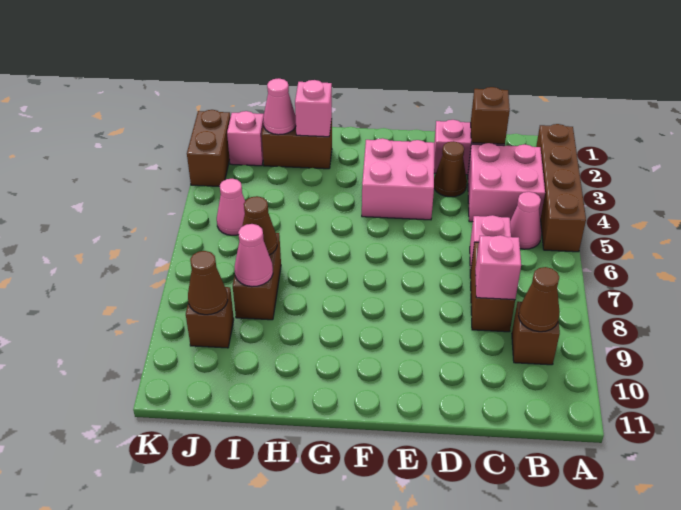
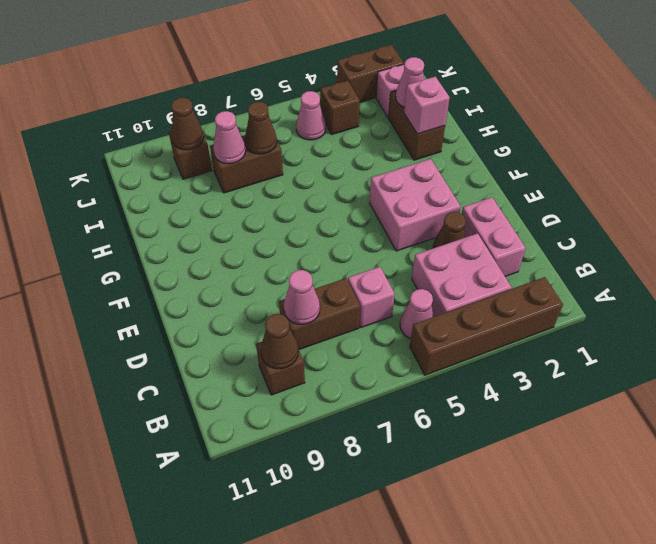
brown brick C2 level 2 -> brown brick J4 level 1
pink brick C8 level 2 -> pink cone C8 level 2

